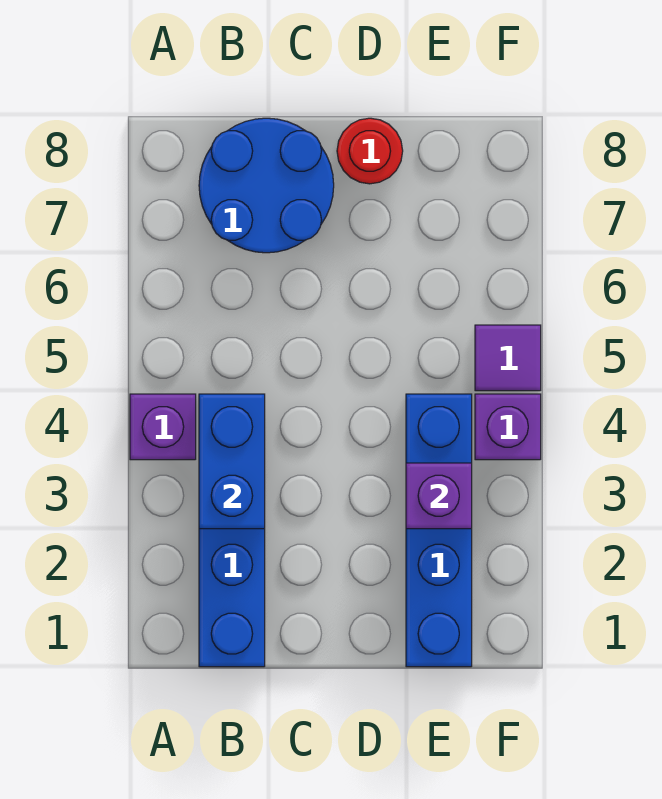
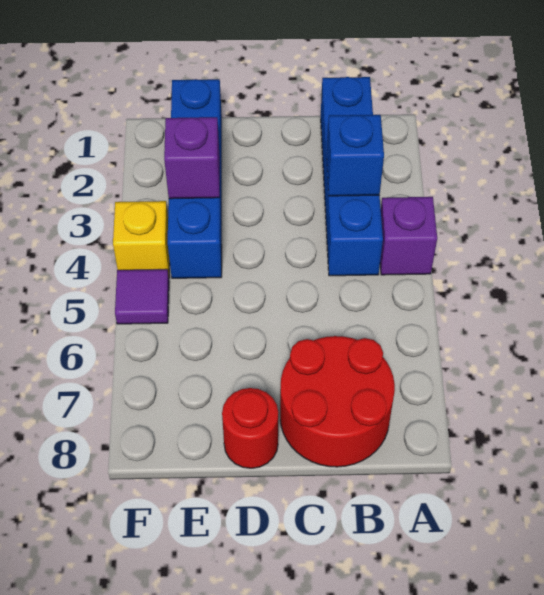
blue brick B3:B4 level 2 -> blue brick B3 level 2
blue round brick B7:C8 level 1 -> red round brick B7:C8 level 1
purple brick F4 level 1 -> yellow brick F4 level 1

